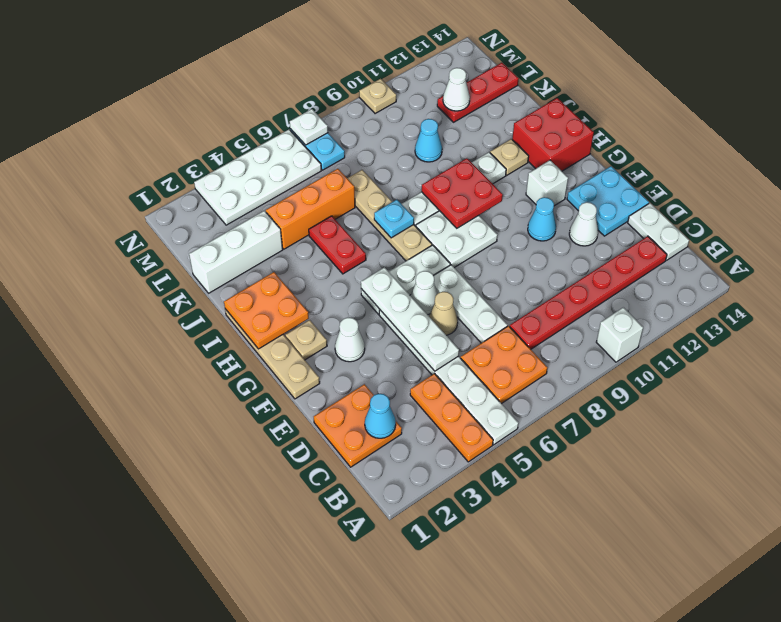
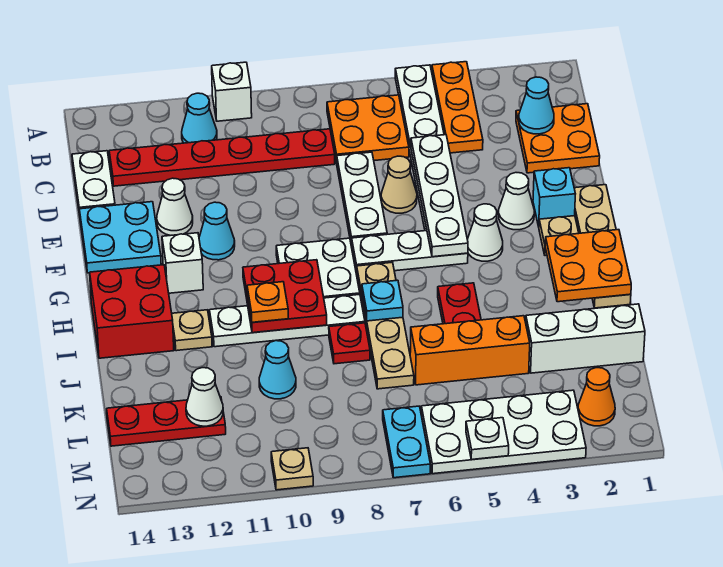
none -> cyan cone B11 level 1
none -> cyan brick F2 level 1
white cone F6 level 1 -> white cone G4 level 1
none -> orange plate I10 level 3
none -> red plate J8 level 1
none -> orange cone M2 level 1
white plate N7 level 2 -> white plate N5 level 2

